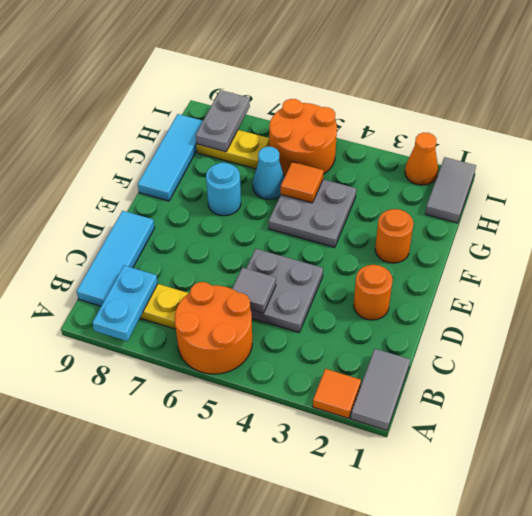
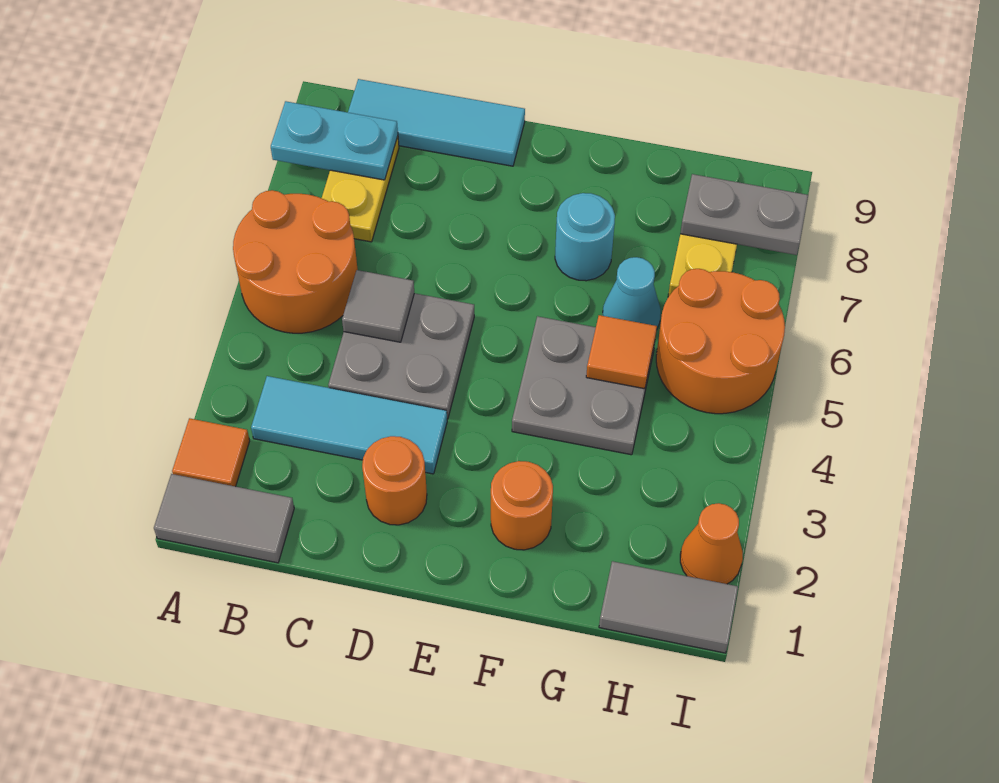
cyan tile F9:H9 level 1 -> cyan tile B3:D3 level 1

